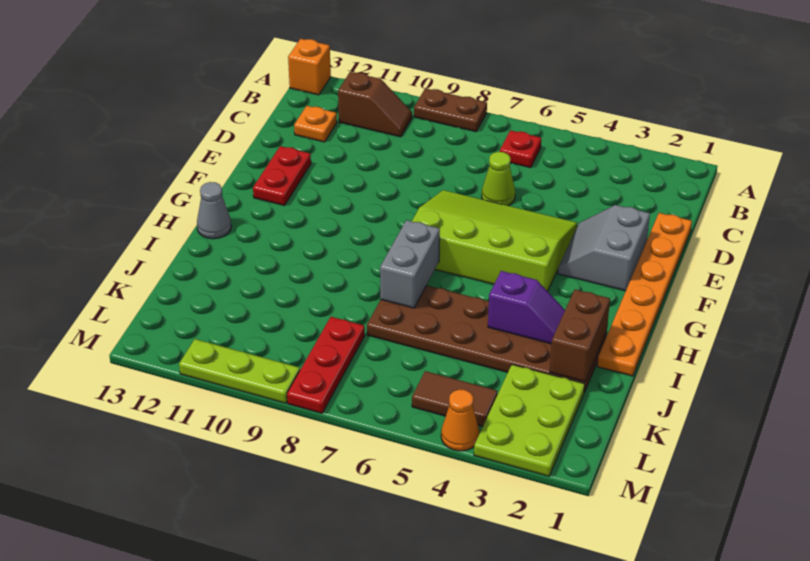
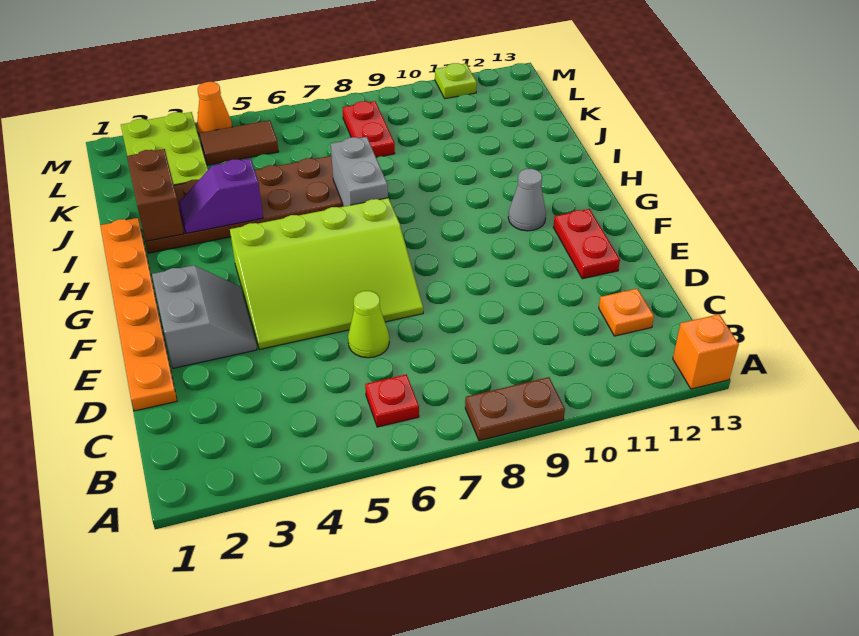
brown slope B10:B11 level 1 top 11 -> none
grey cone H13 level 1 -> grey cone G11 level 1
red plate K8:M8 level 1 -> red plate K8:L8 level 1
lime plate M9:M11 level 1 -> lime plate M11 level 1

